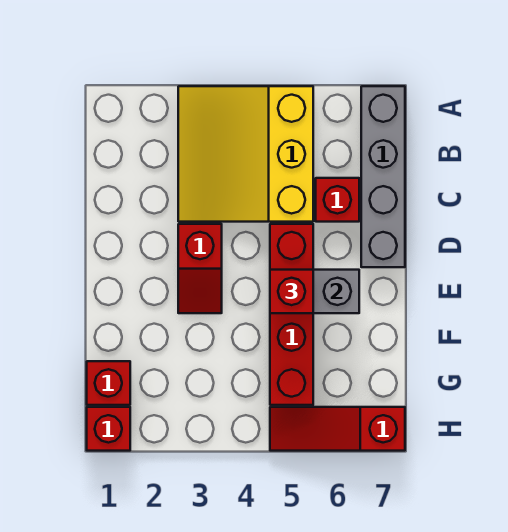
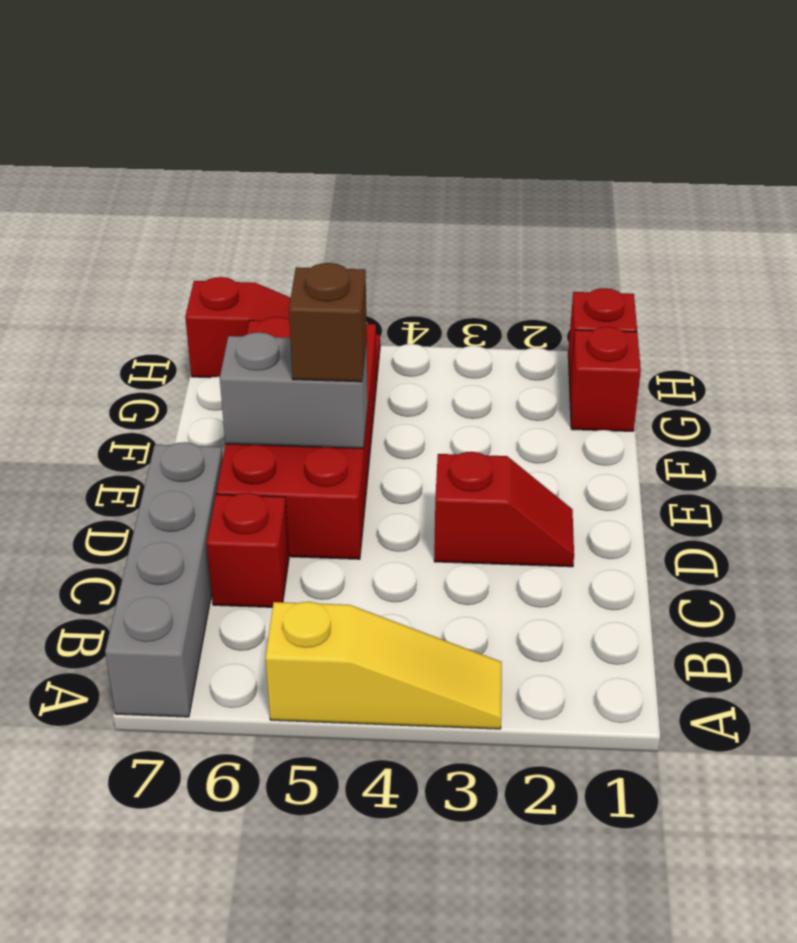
yellow slope A3:C5 level 1 top 5 -> yellow slope A3:A5 level 1 top 5
red slope D3:E3 level 1 top D -> red slope D2:D3 level 1 top 3
red brick D5:G5 level 1 -> red brick D5:G6 level 1
red brick E5 level 3 -> brown brick E5 level 3

